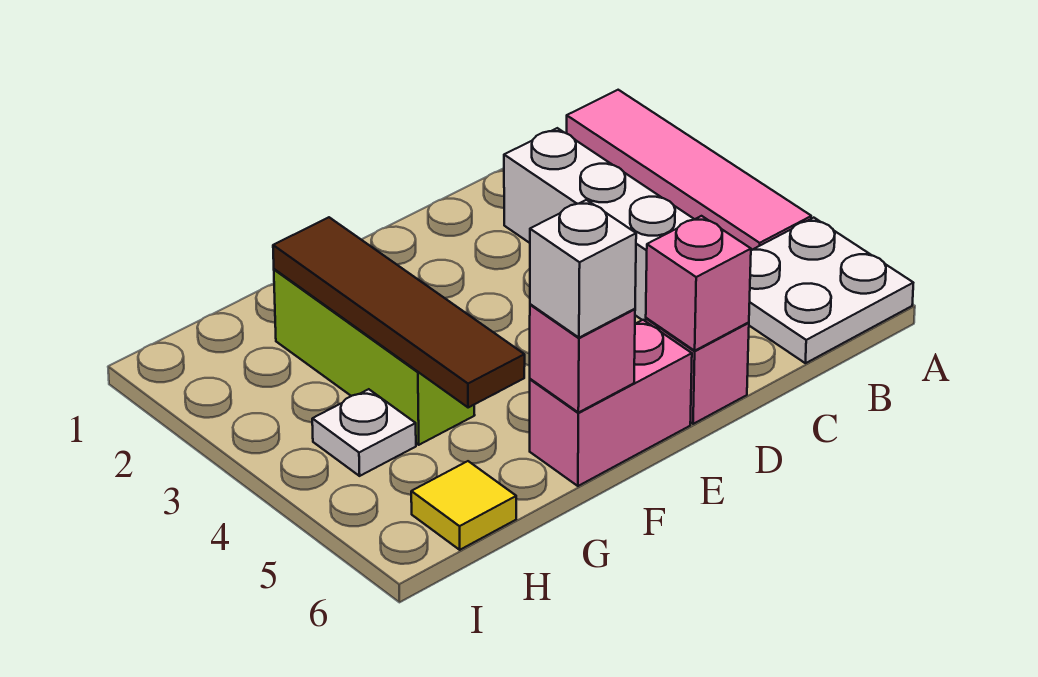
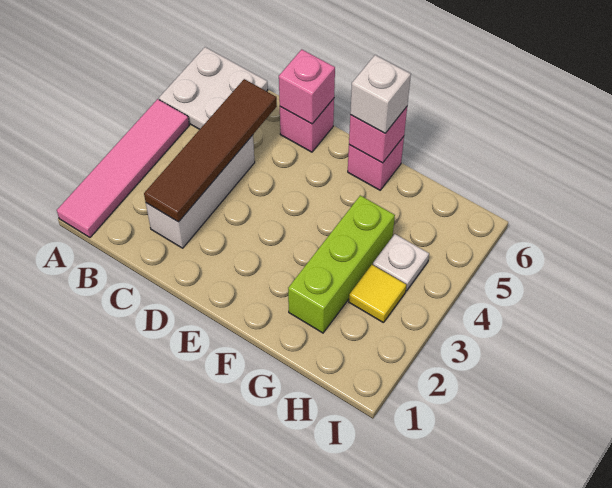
pink brick E6:F6 level 1 -> pink brick F6 level 1
brown tile G2:G5 level 2 -> brown tile C2:C5 level 2
yellow tile H6 level 1 -> yellow tile H3 level 1

